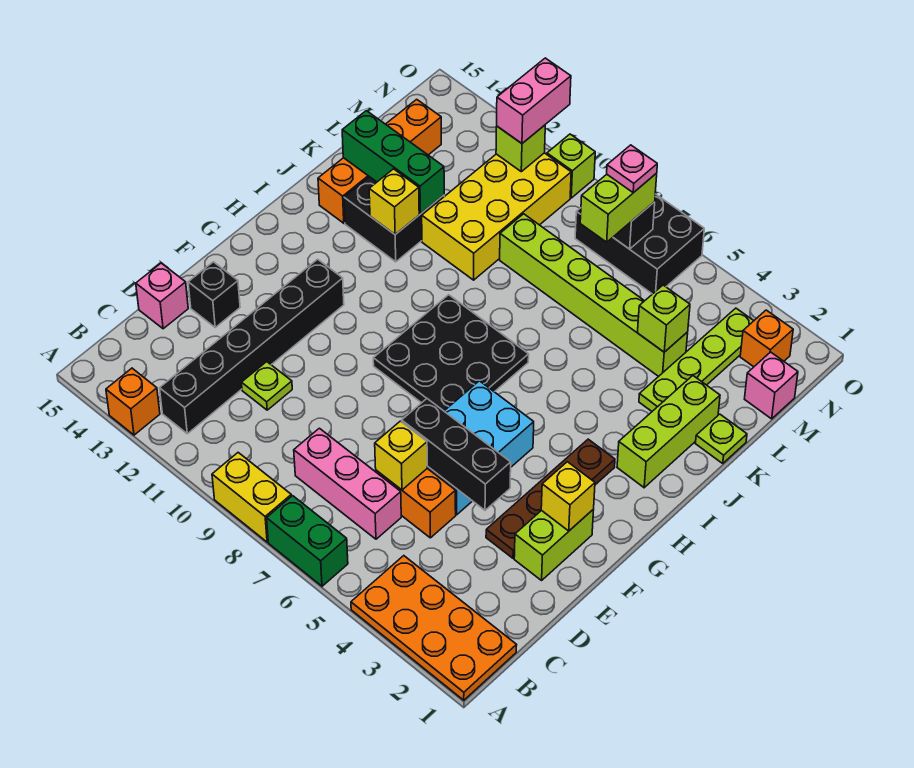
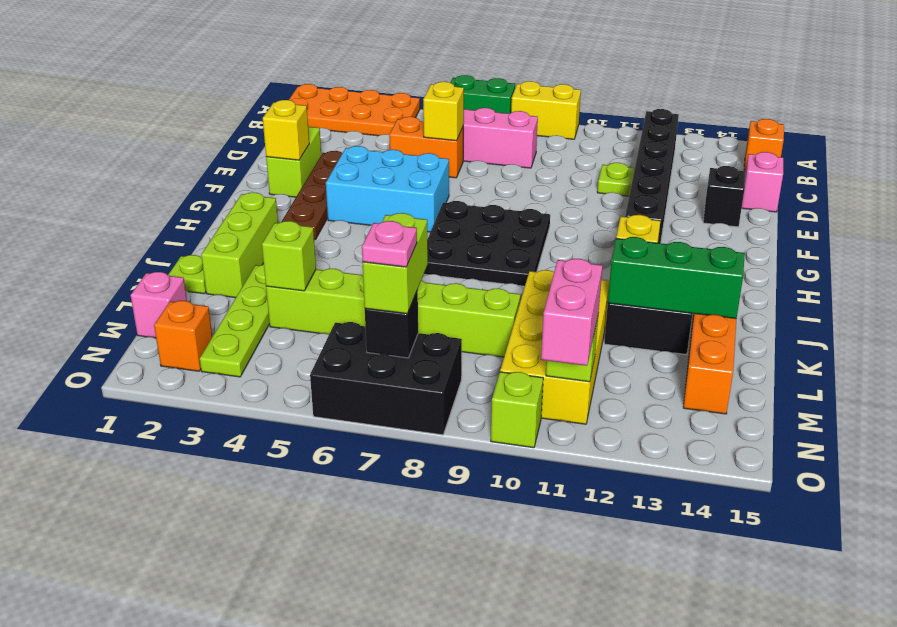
orange brick A13 level 1 -> orange brick B15 level 1
black brick E4:E6 level 2 -> none
cyan brick E5:G6 level 1 -> cyan brick F4:G6 level 1

